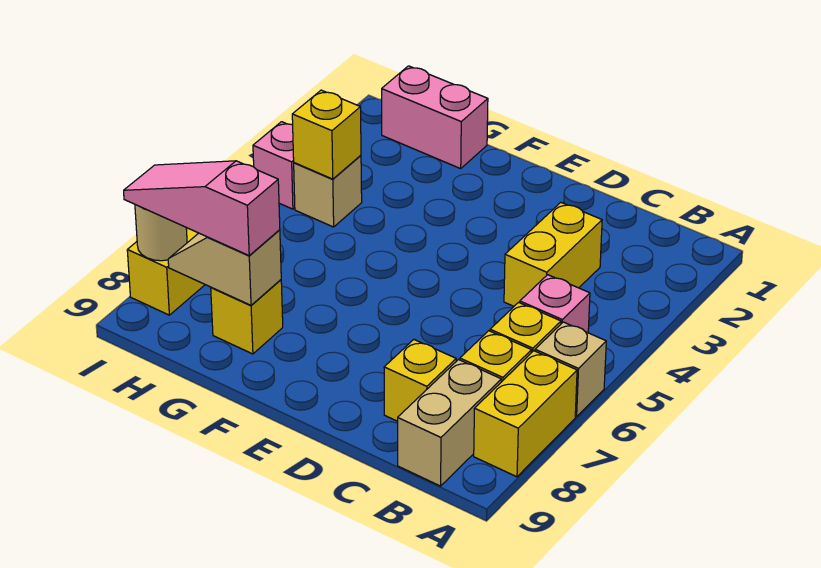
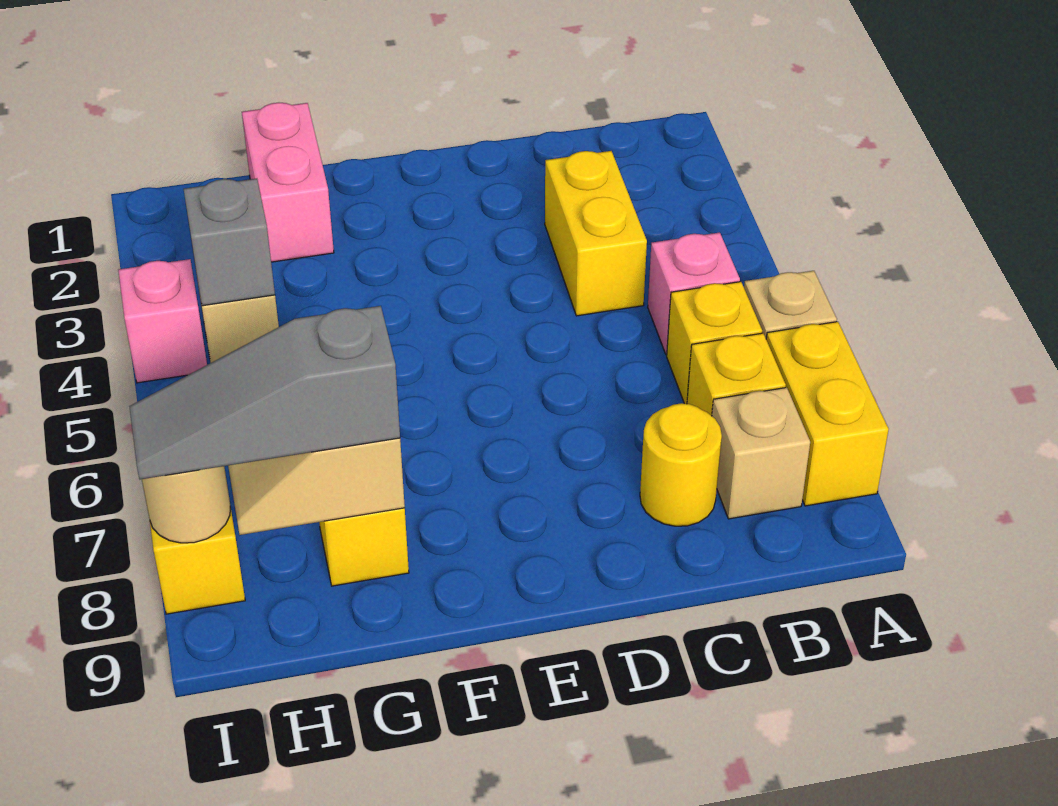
tan brick B8:B9 level 1 -> tan brick B8 level 1
yellow brick C8 level 1 -> yellow round brick C8 level 1
pink brick G1:H1 level 1 -> pink brick G1:G2 level 1
pink slope G8:I8 level 3 top G -> grey slope G8:I8 level 3 top G
yellow brick H4 level 2 -> grey brick H4 level 2

